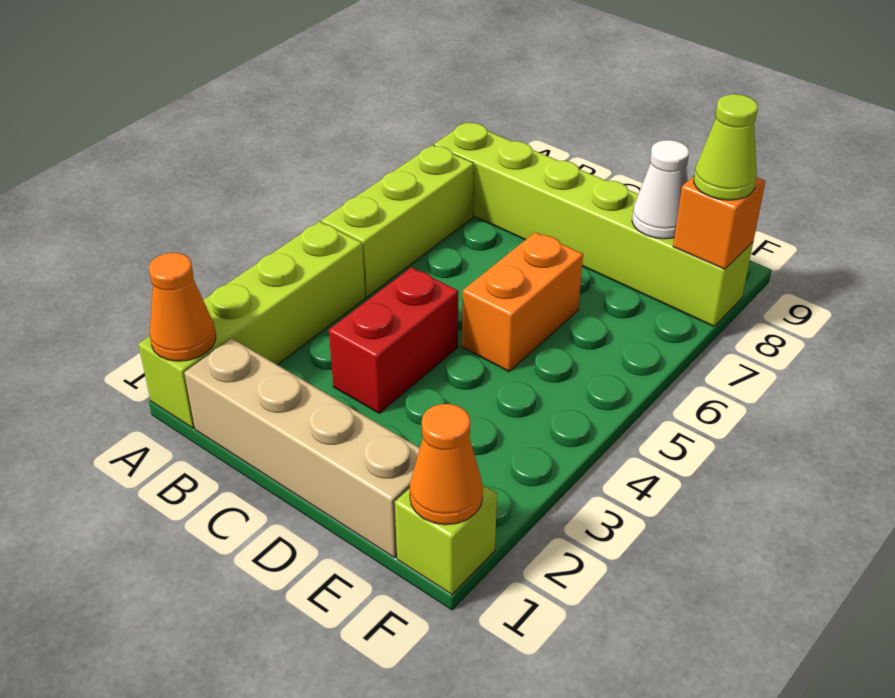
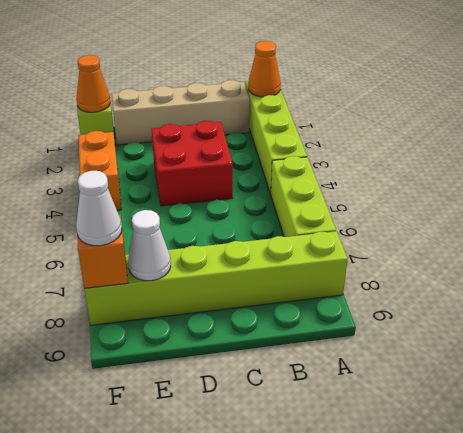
red brick C3:C4 level 1 -> red brick C3:D4 level 1
orange brick D5:D6 level 1 -> orange brick F3:F4 level 1
lime cone F8 level 3 -> white cone F8 level 3

